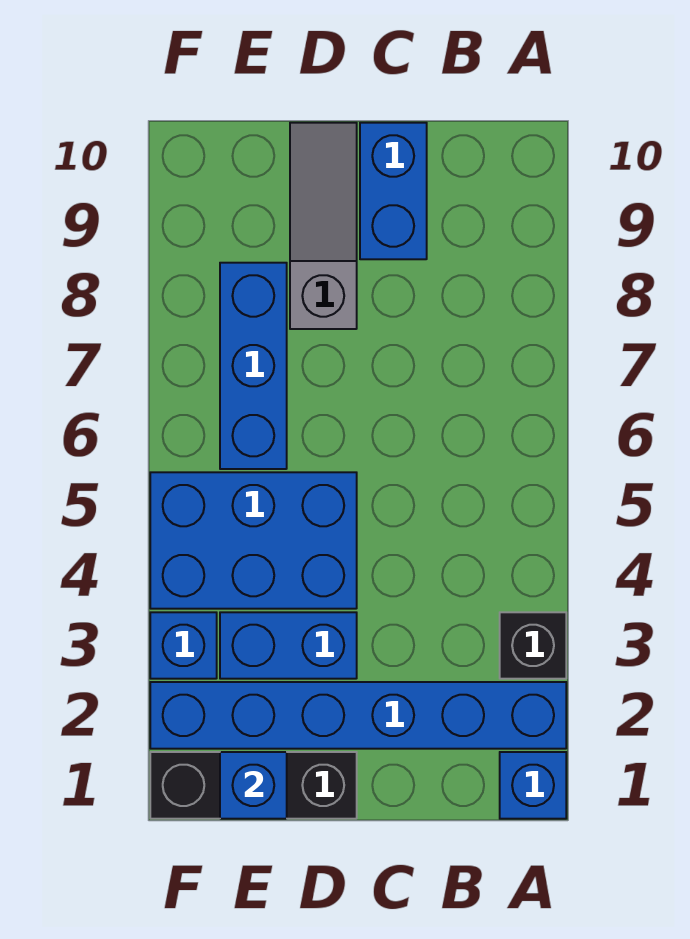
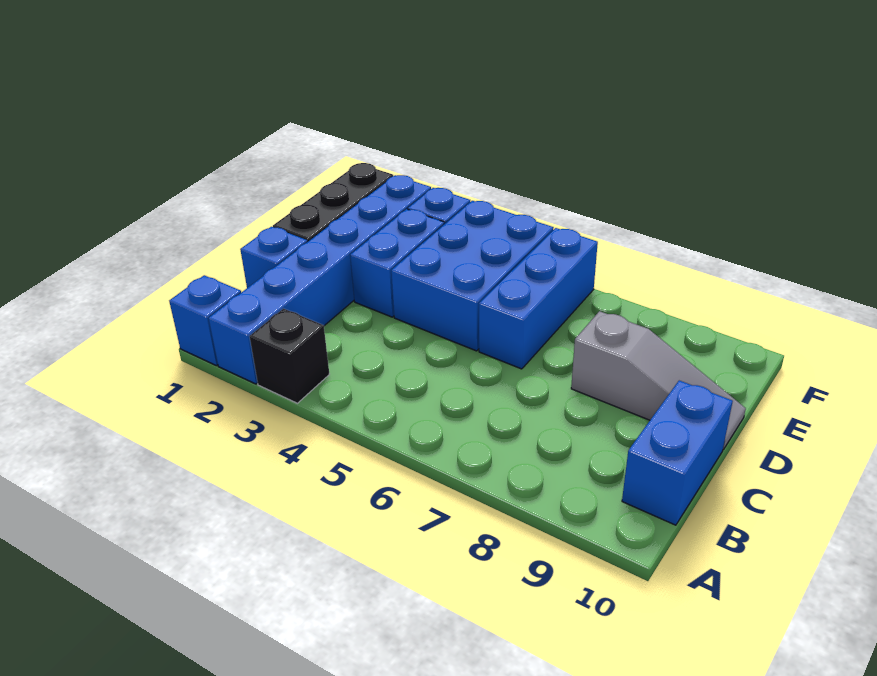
blue brick C9:C10 level 1 -> blue brick B10:C10 level 1
blue brick E1 level 2 -> blue brick C1 level 1
blue brick E6:E8 level 1 -> blue brick D6:F6 level 1

